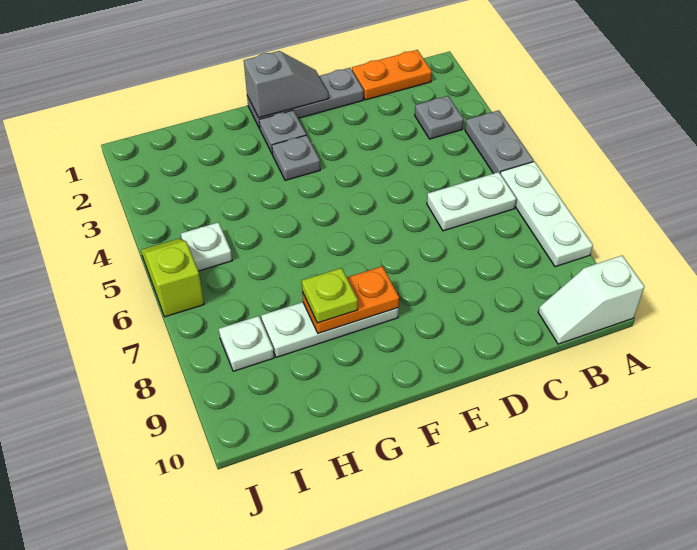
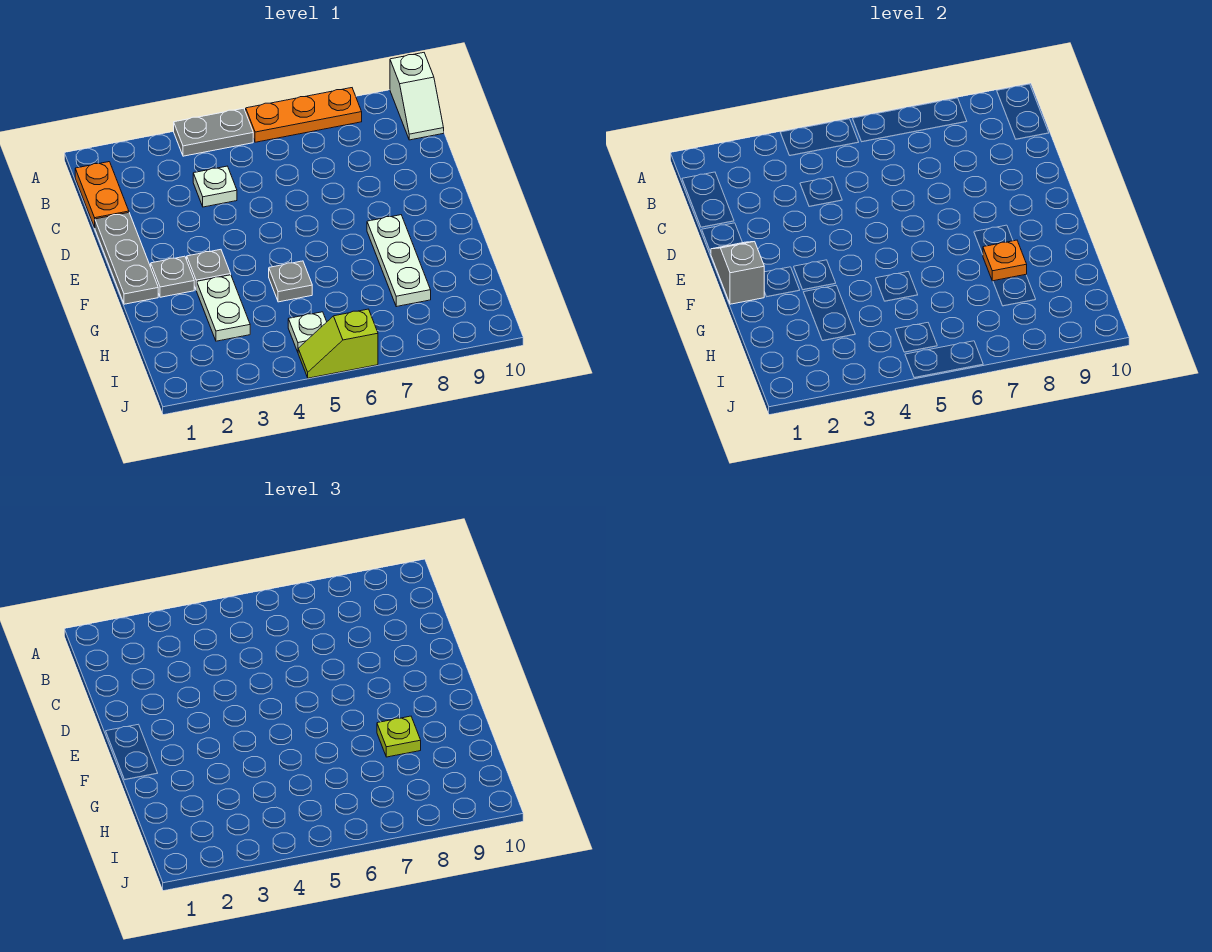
white plate A6:A8 level 1 -> orange plate A6:A8 level 1
grey plate B3 level 1 -> grey plate G5 level 1
white plate B6:C6 level 1 -> white plate G3:H3 level 1
orange plate F8:G8 level 2 -> orange plate G8 level 2
white plate I8 level 1 -> white plate C4 level 1

